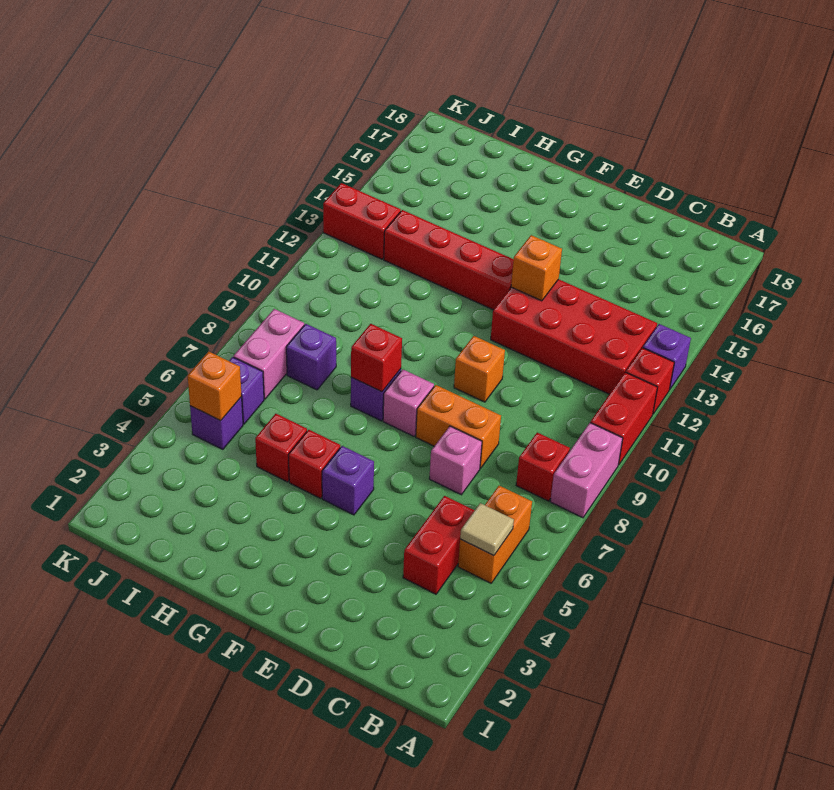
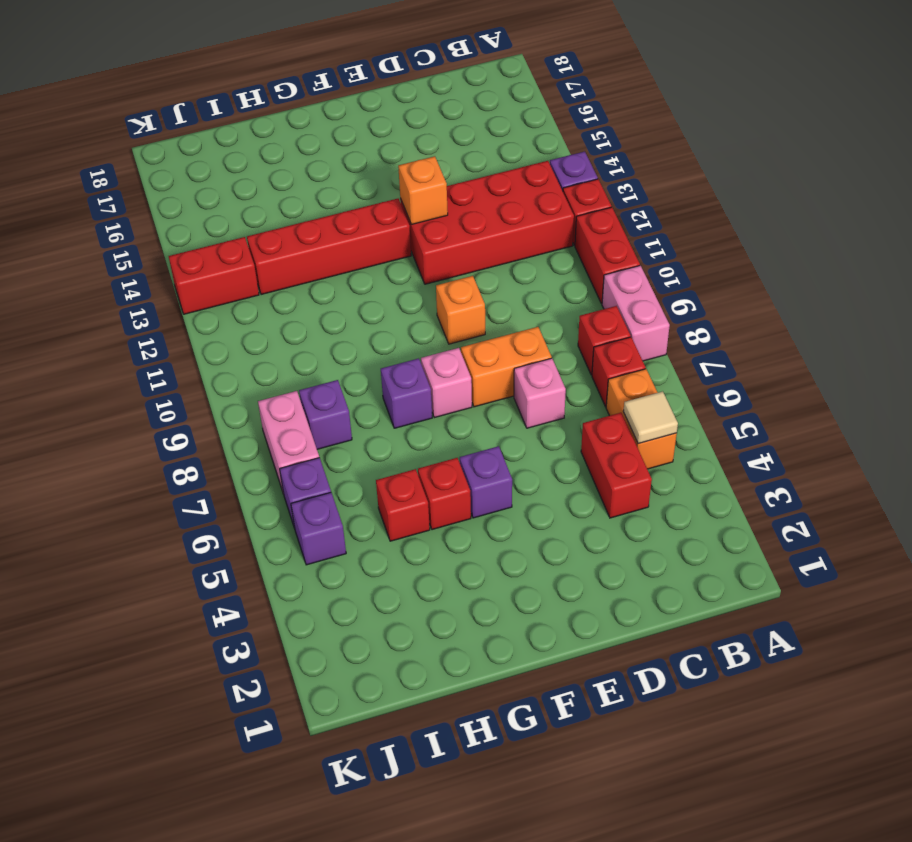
red brick G8 level 2 -> red brick B7 level 1
orange brick J5 level 2 -> none

